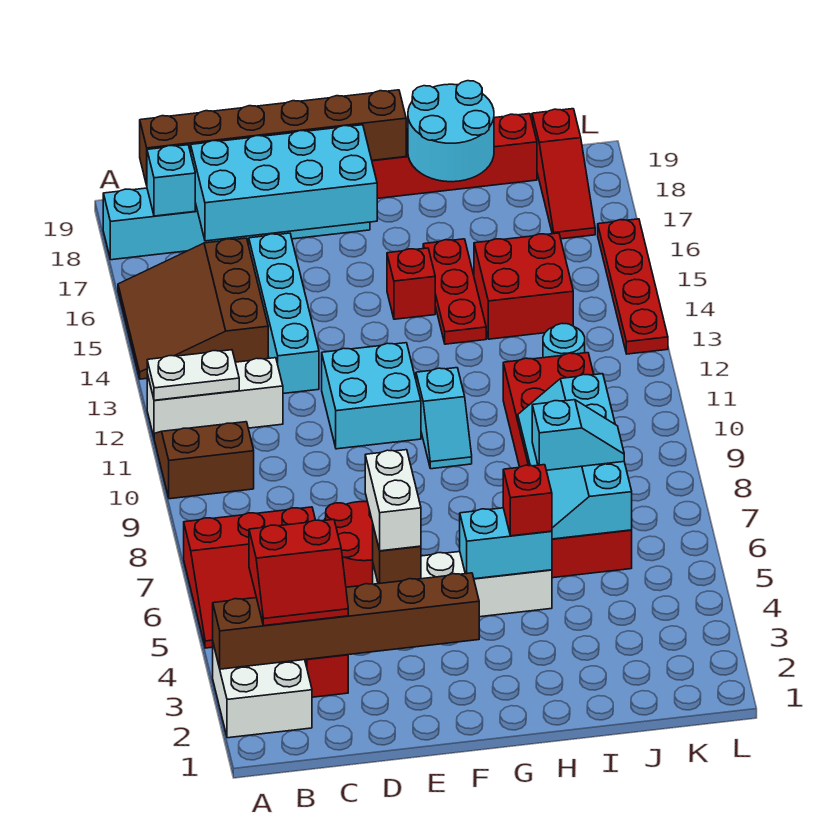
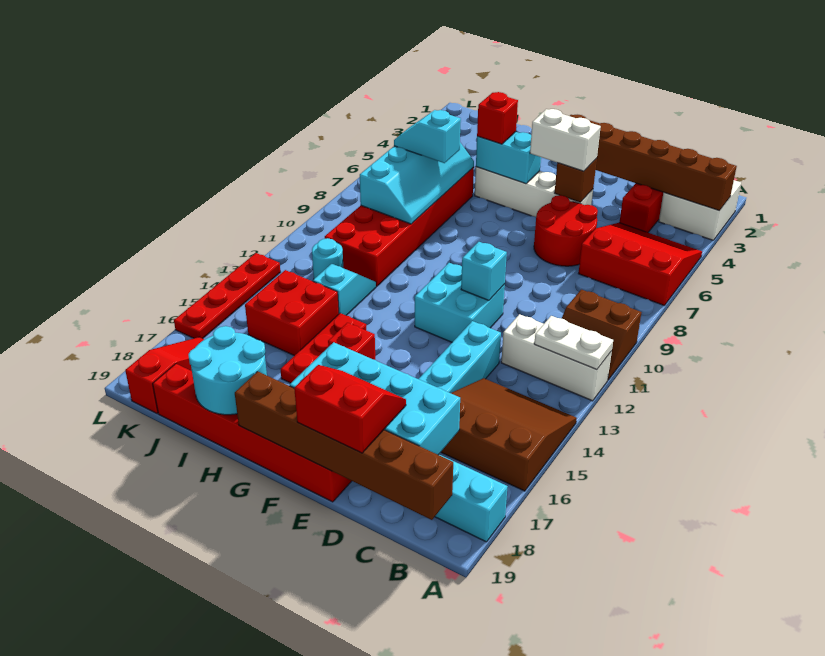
brown slope A14:C16 level 1 top C -> brown slope A14:C16 level 1 top 16
red slope B3:C4 level 3 top 4 -> red slope D18:E19 level 3 top 19
cyan brick B18 level 2 -> cyan brick E11 level 2
white brick E5:E6 level 3 -> white brick E5:F5 level 3
cyan slope G10:G11 level 1 top 11 -> cyan slope I12:I13 level 1 top 13

